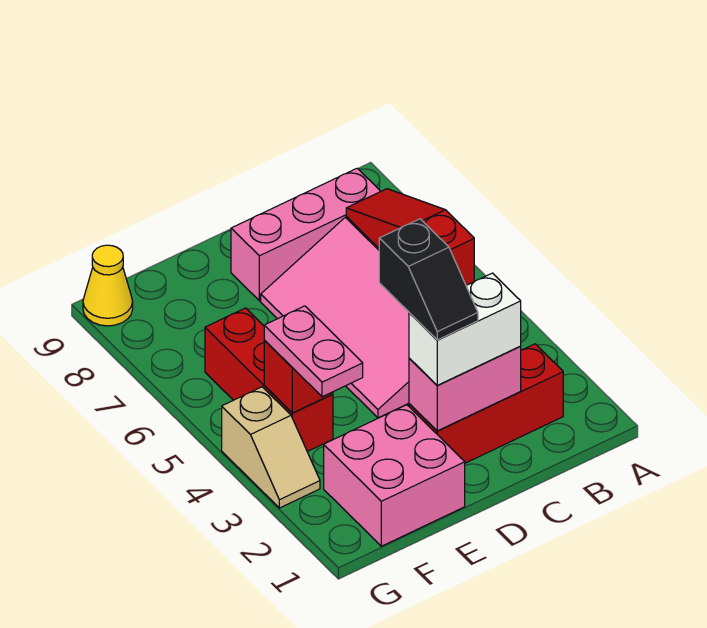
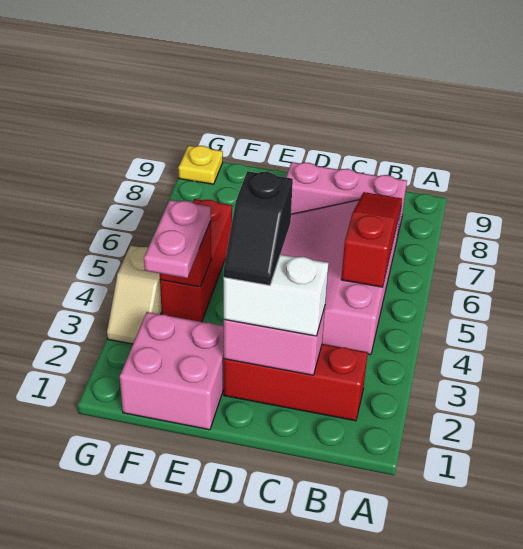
yellow cone G9 level 1 -> yellow plate G9 level 1

